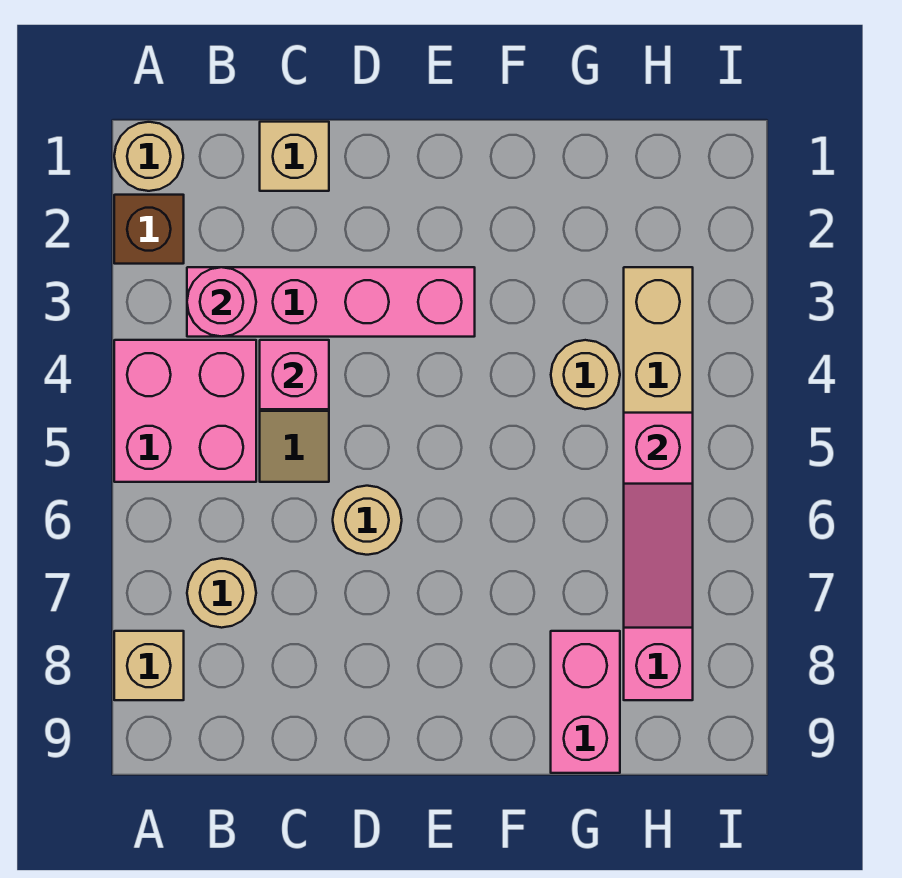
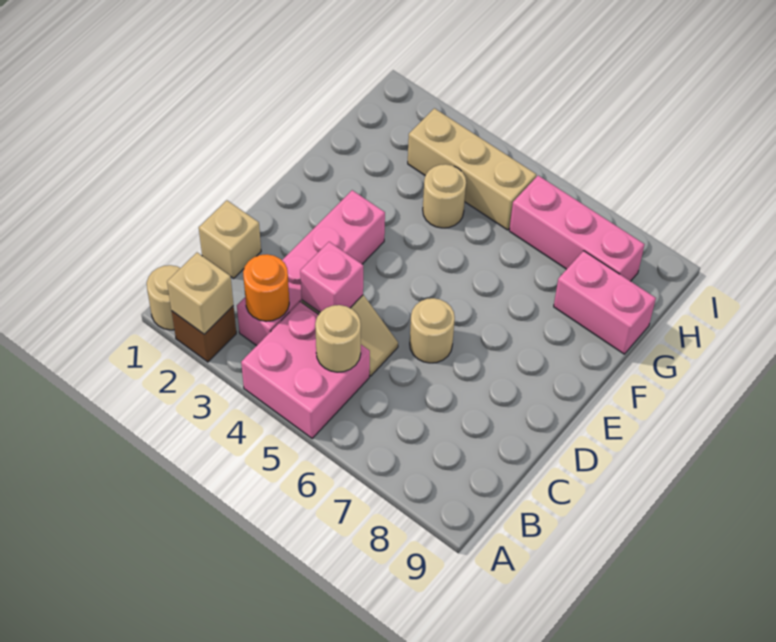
tan brick A8 level 1 -> tan brick A2 level 2
pink round brick B3 level 2 -> orange round brick B3 level 2
tan round brick B7 level 1 -> tan round brick B5 level 2
pink slope H5:H7 level 2 top 5 -> none

